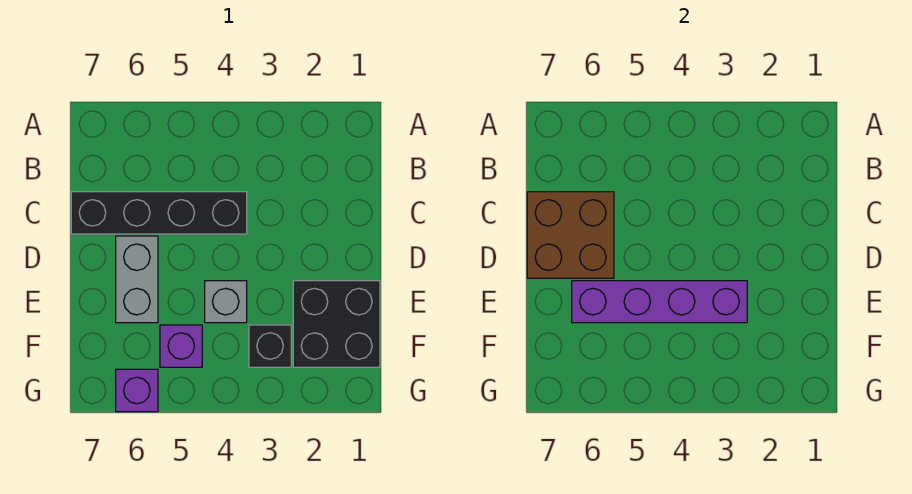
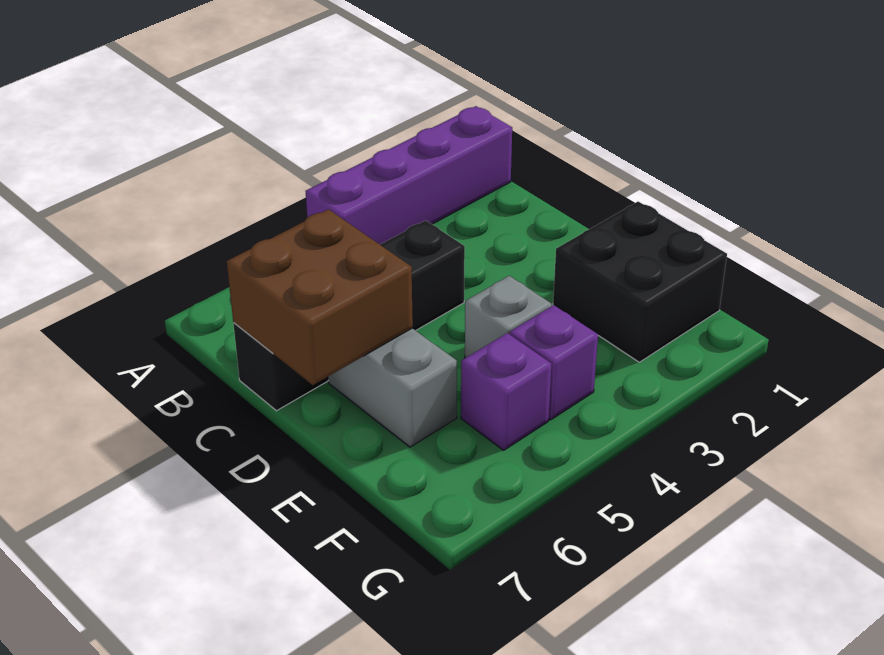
purple brick E3:E6 level 2 -> purple brick A1:A4 level 1
black brick F3 level 1 -> none
purple brick G6 level 1 -> purple brick F4 level 1

